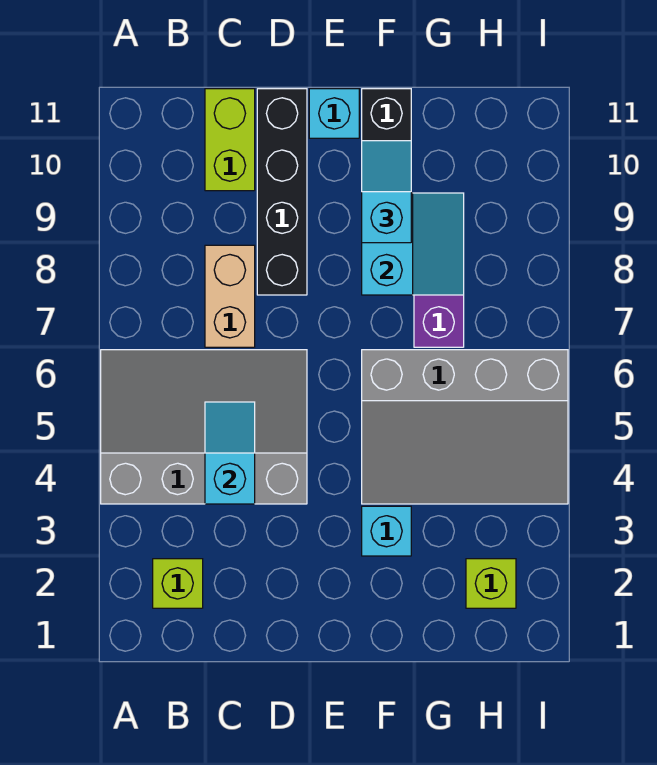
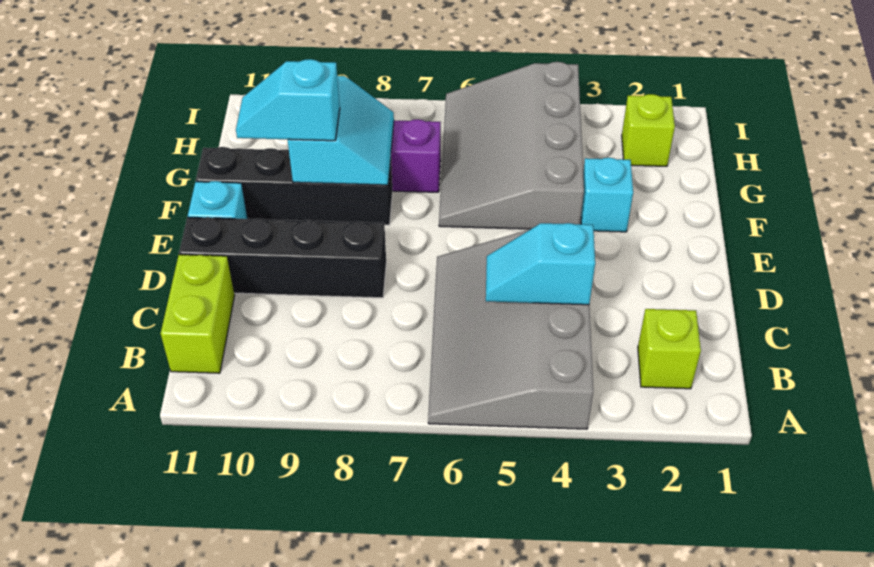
tan brick C7:C8 level 1 -> none
lime brick C10:C11 level 1 -> lime brick B11:C11 level 1
grey slope F4:I6 level 1 top 6 -> grey slope F4:I6 level 1 top 4
cyan slope F8:G9 level 2 top F -> cyan slope F8:G9 level 2 top 9

